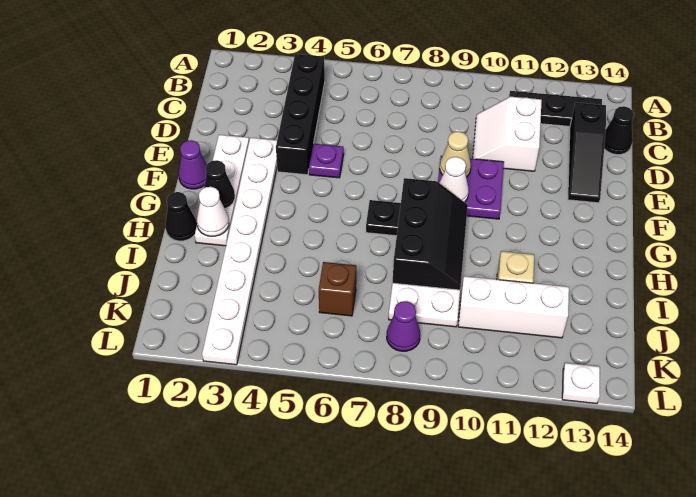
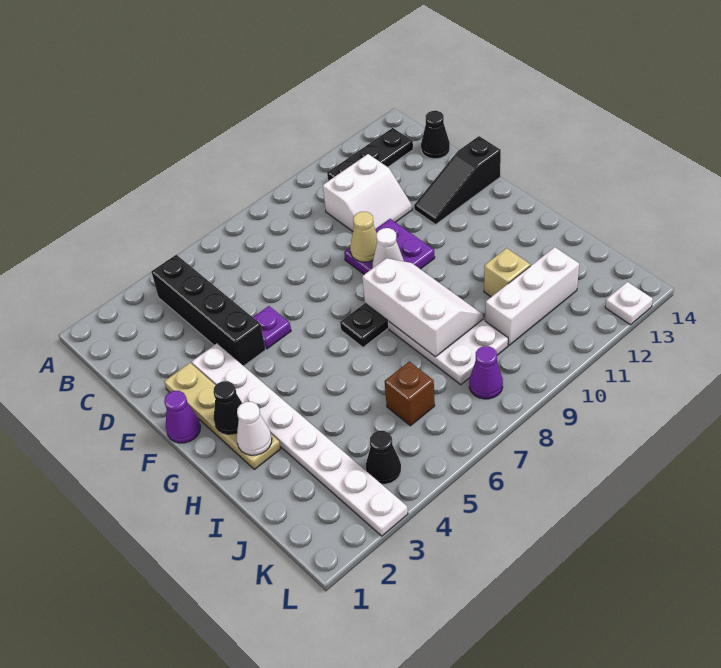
white slope C10:D11 level 1 top 11 -> white slope C10:D11 level 1 top C
black slope C13:E13 level 1 top C -> black slope E12:E14 level 1 top 14
white plate E2:H2 level 1 -> tan plate E2:H2 level 1
black slope G8:I9 level 2 top 8 -> white slope G8:I9 level 2 top 8
black cone H1 level 1 -> black cone K4 level 1

